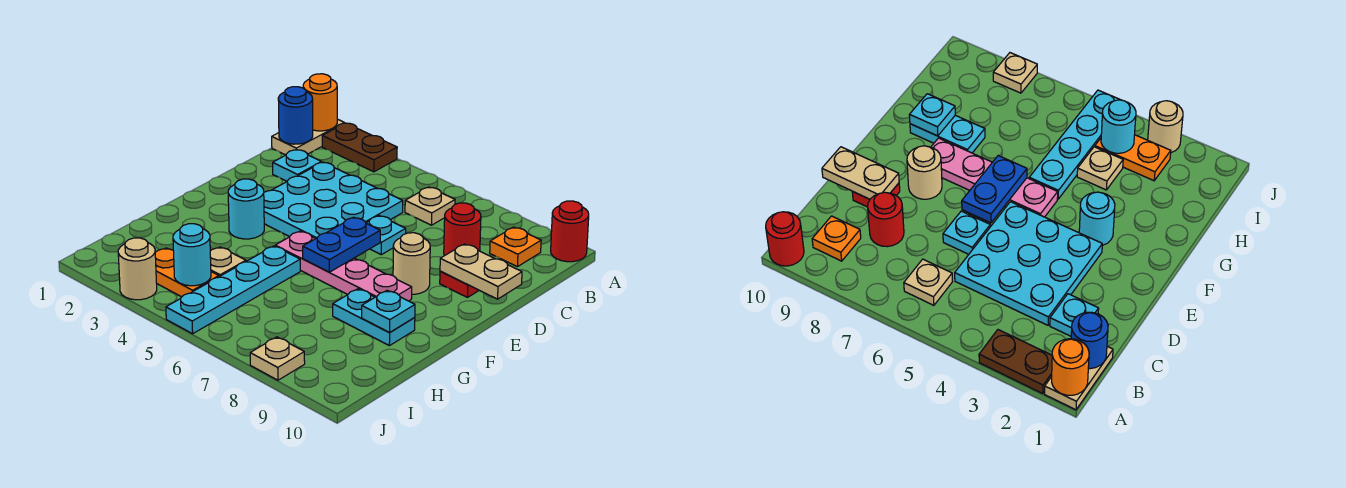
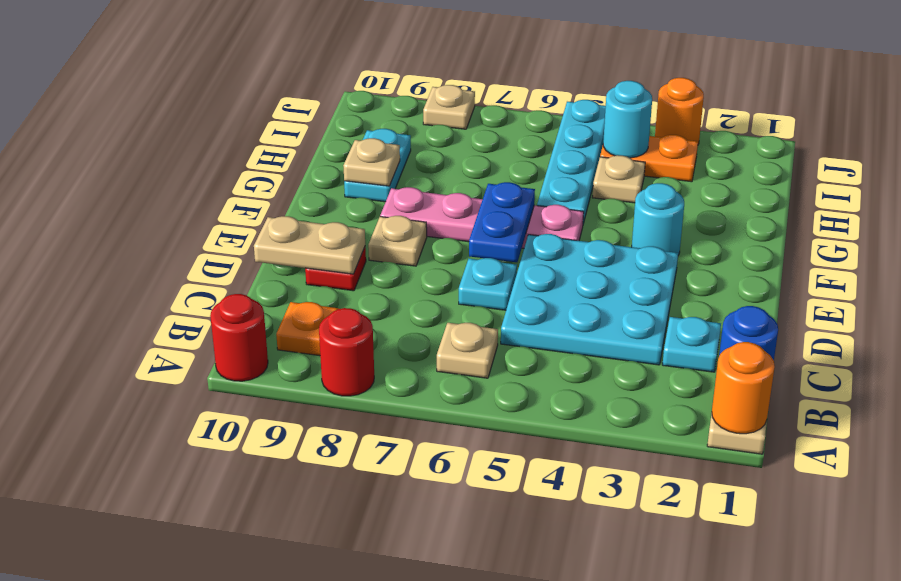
brown plate A2:A3 level 1 -> none
red round brick C8 level 1 -> red round brick A8 level 1
tan round brick E8 level 1 -> tan plate E8 level 1
cyan plate G8:G9 level 1 -> cyan plate G9:H9 level 1
cyan plate G9 level 2 -> tan plate G9 level 2
tan round brick J3 level 1 -> orange round brick J3 level 1

